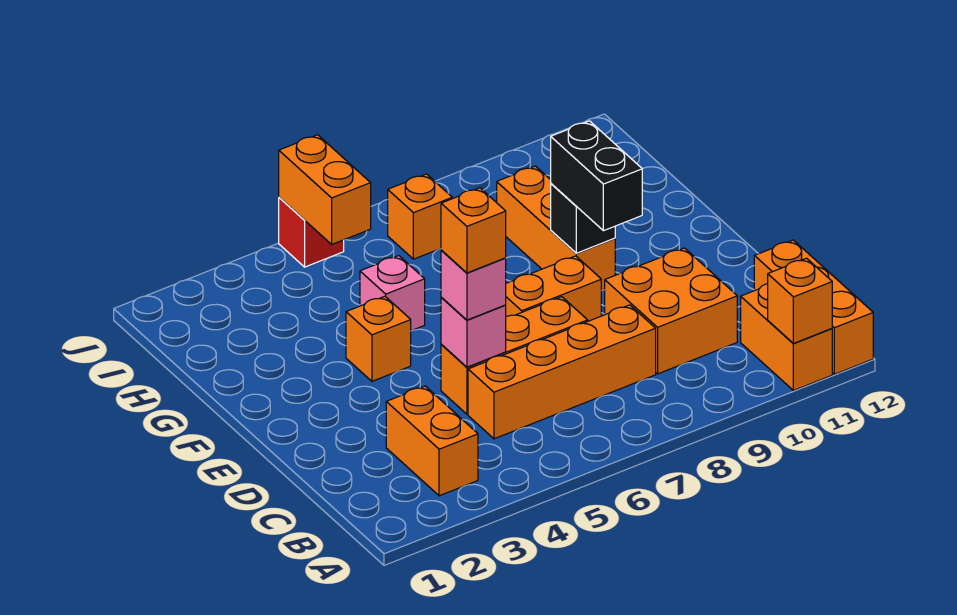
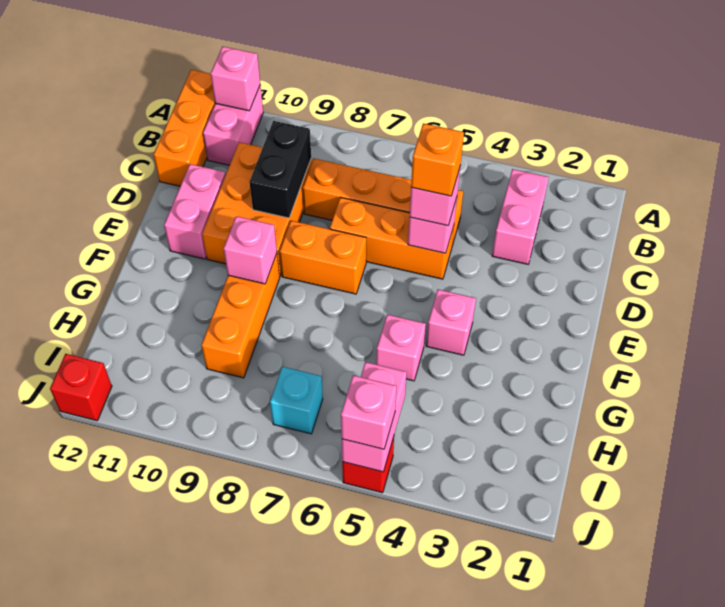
orange brick A11:B11 level 1 -> pink brick A11:B11 level 1
orange brick A11 level 2 -> pink brick A11 level 2
orange brick B3:C3 level 1 -> pink brick B3:C3 level 1
orange brick C9:D10 level 1 -> orange brick C9:E10 level 1
none -> pink brick D11:E11 level 1
black brick E9:F9 level 3 -> black brick C9:D9 level 2
orange brick F4 level 1 -> pink brick F4 level 1
black brick F9 level 2 -> pink brick F9 level 2
orange brick I5:J5 level 2 -> pink brick I5:J5 level 2
orange brick I7 level 1 -> cyan brick I7 level 1
none -> pink brick J5 level 3
none -> red brick J12 level 1

